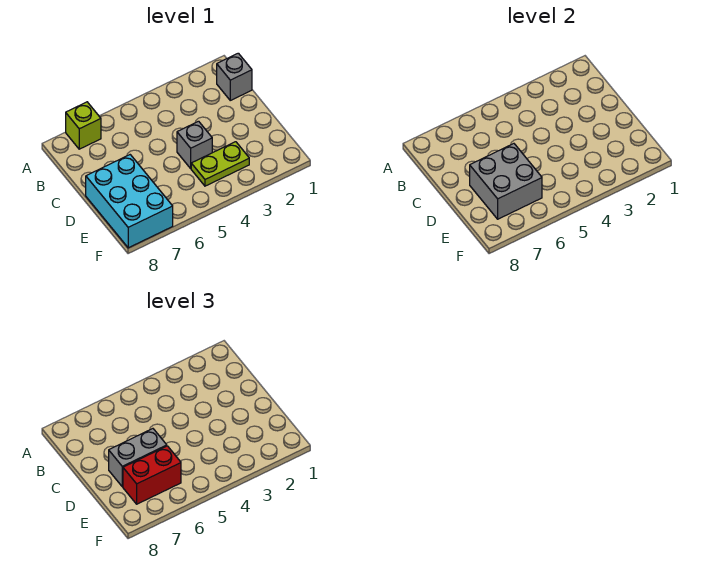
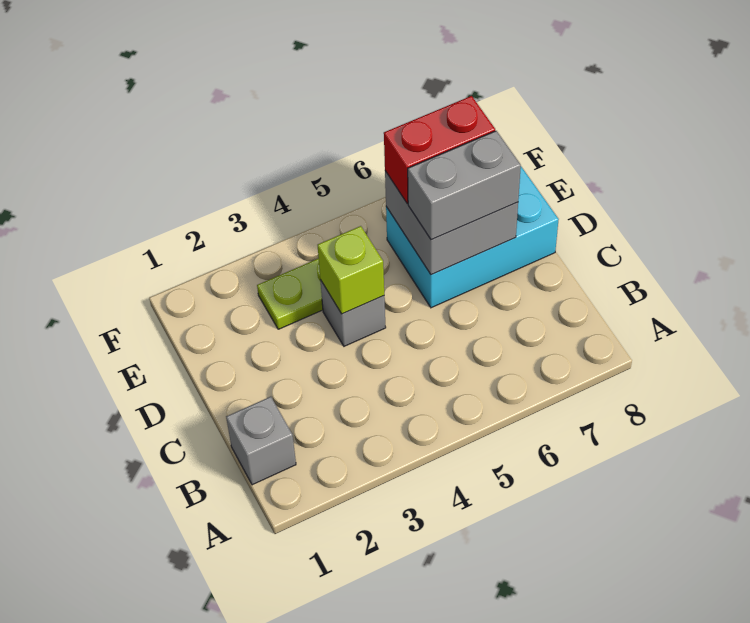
lime brick A7 level 1 -> lime brick D4 level 2
cyan brick D7:F8 level 1 -> cyan brick D6:E8 level 1

